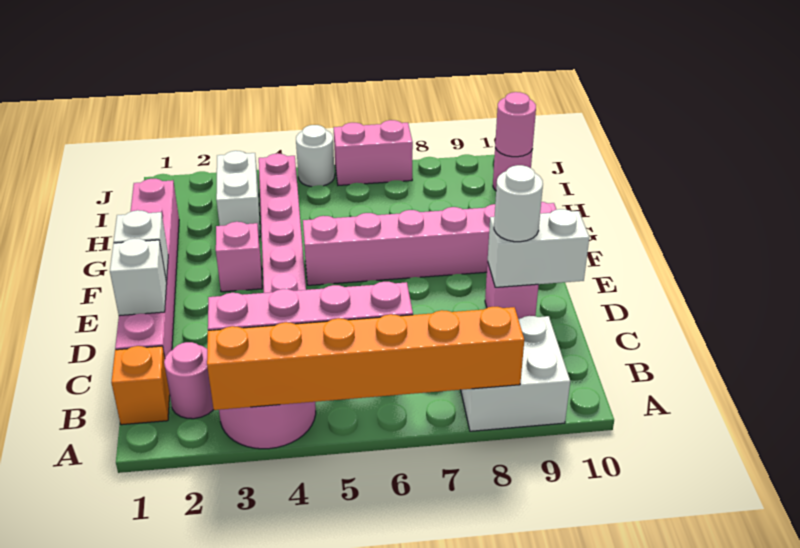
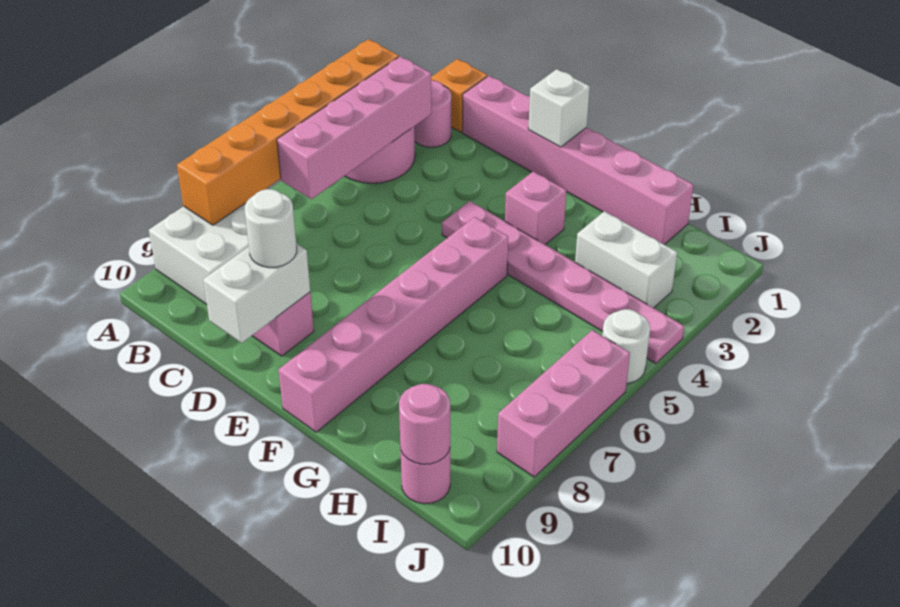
white brick D1 level 2 -> none
pink brick J6:J7 level 1 -> pink brick J6:J8 level 1

